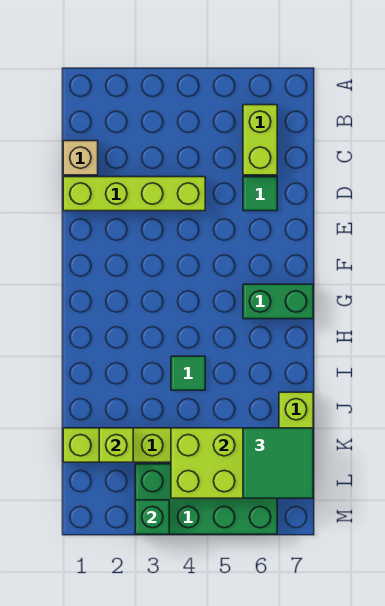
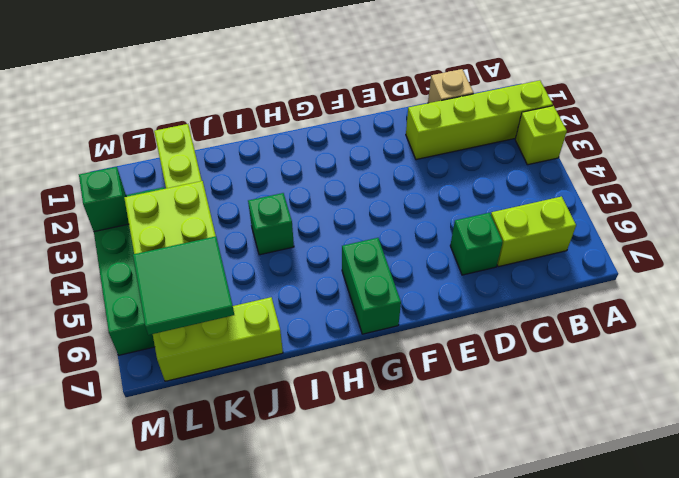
lime brick D1:D4 level 1 -> lime brick A2:D2 level 1
green tile D6 level 1 -> green brick D6 level 1
green tile I4 level 1 -> green brick I4 level 1
lime brick K2 level 2 -> lime brick A3 level 1

